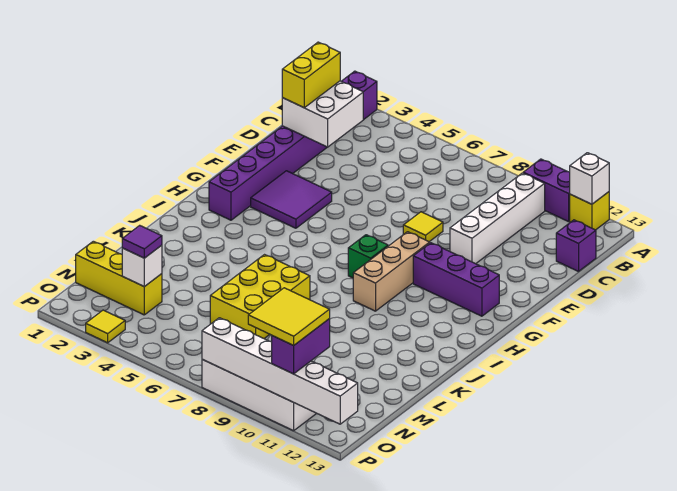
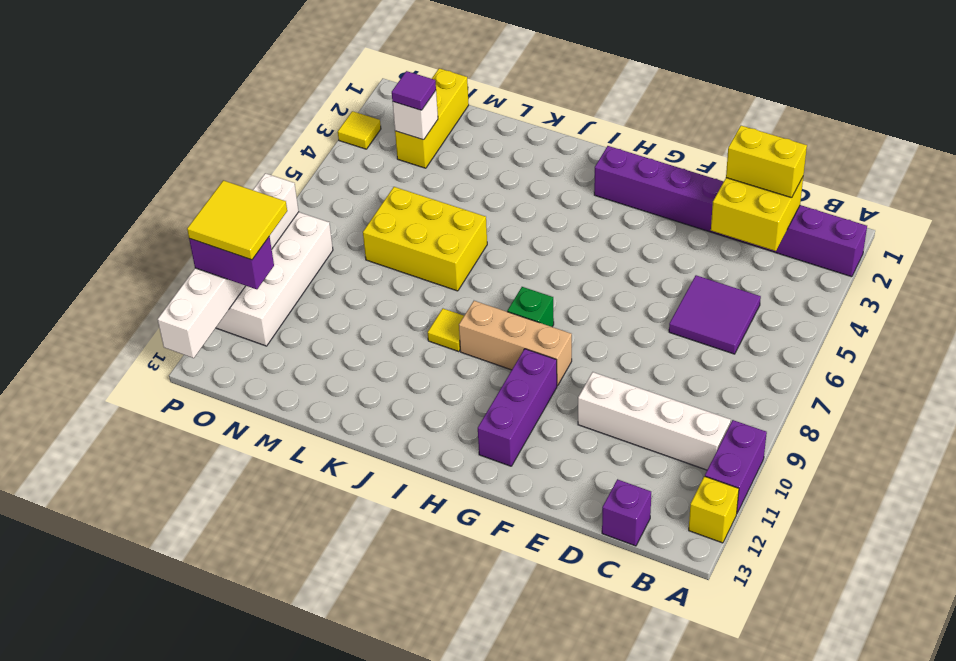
white brick A12 level 2 -> none
white brick C2:D3 level 2 -> yellow brick C2:D3 level 2
yellow tile E8 level 1 -> yellow tile J9 level 1
purple tile F3:G4 level 1 -> purple tile C5:D6 level 1

